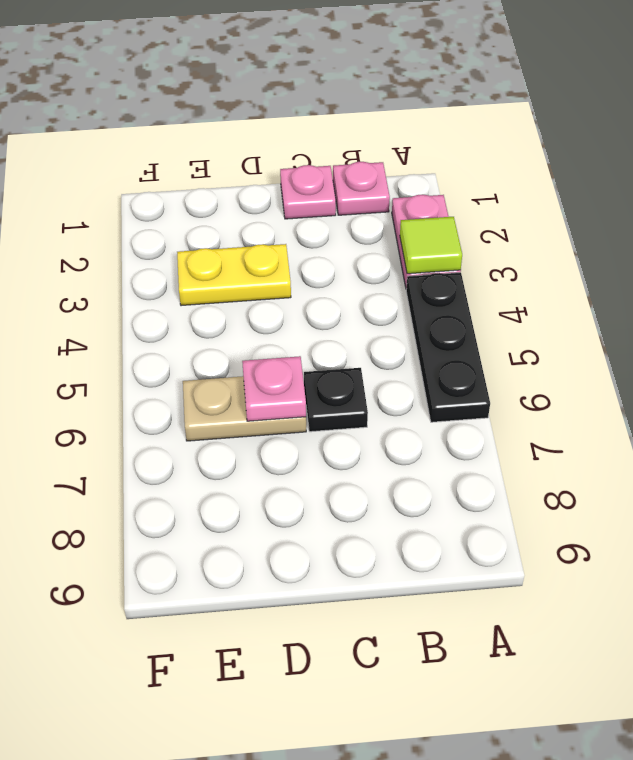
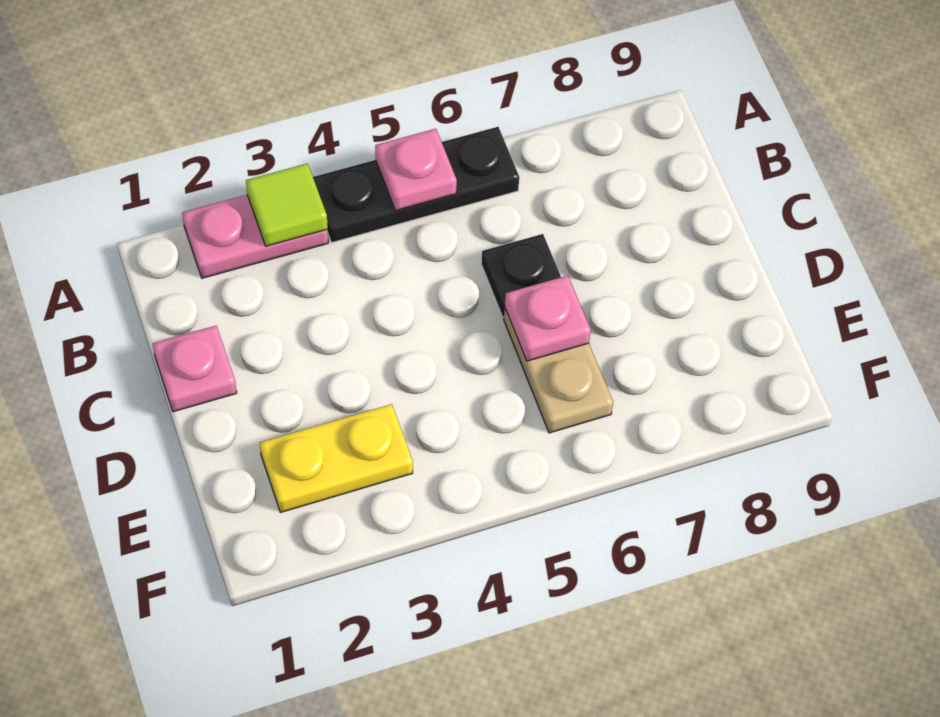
pink plate B1 level 1 -> pink plate A5 level 2
yellow plate D3:E3 level 1 -> yellow plate E2:E3 level 1

